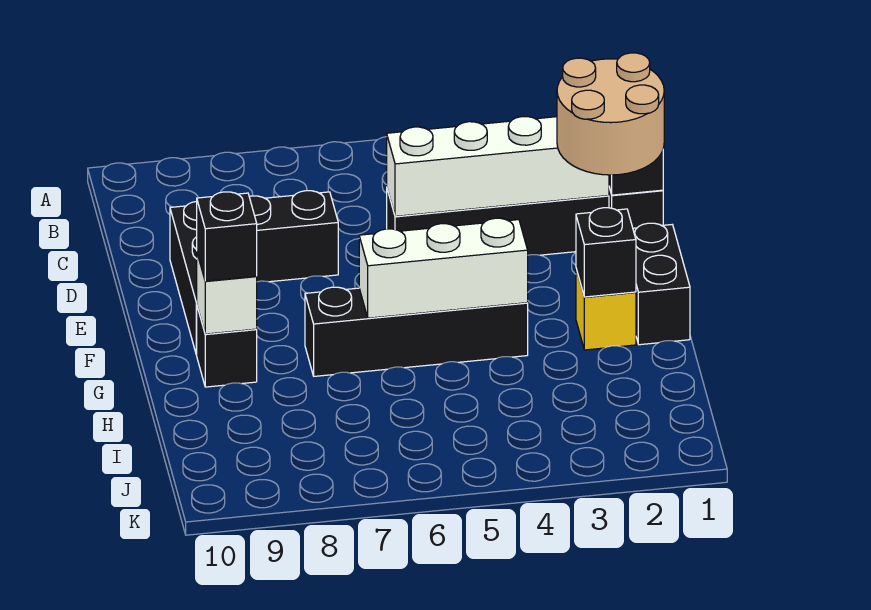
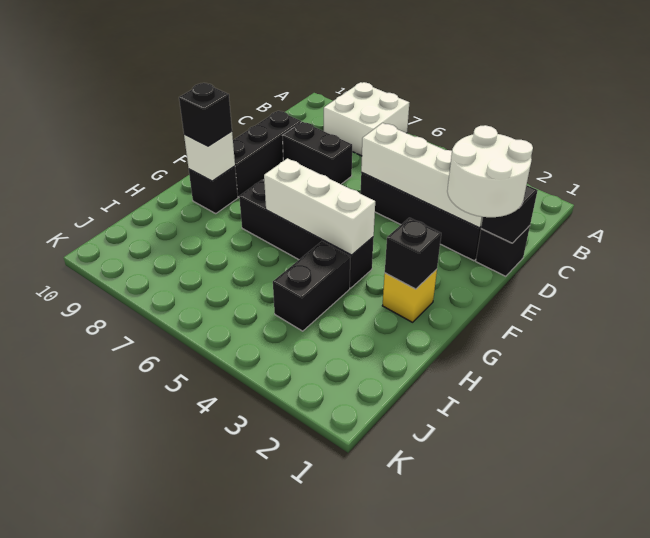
none -> white brick A7:B8 level 1
tan round brick D1:E2 level 3 -> white round brick D1:E2 level 3
black brick F1:G1 level 1 -> black brick H4:I4 level 1

